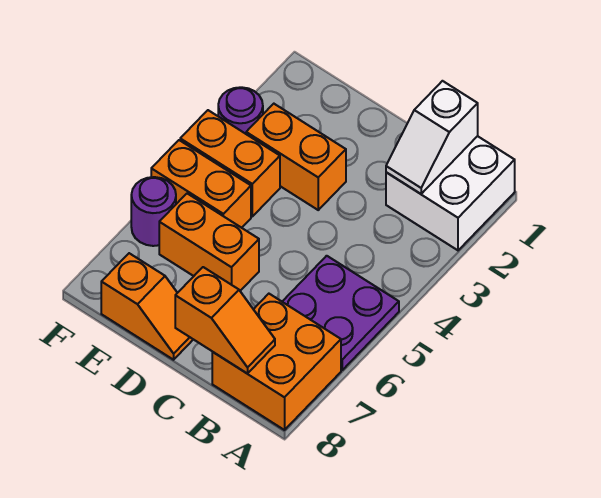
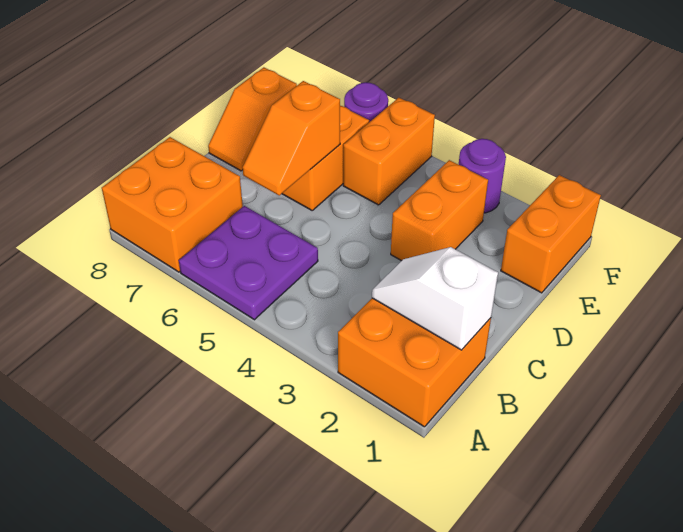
white brick A1:B2 level 1 -> orange brick A1:B2 level 1
orange slope B8:C8 level 2 top C -> orange slope C6:D6 level 2 top D
orange brick E4:F4 level 1 -> orange brick E1:F1 level 1

